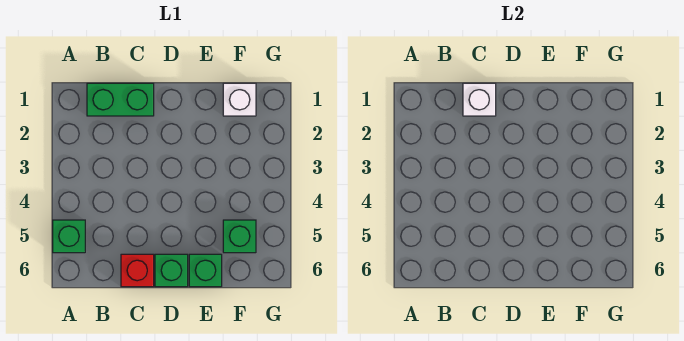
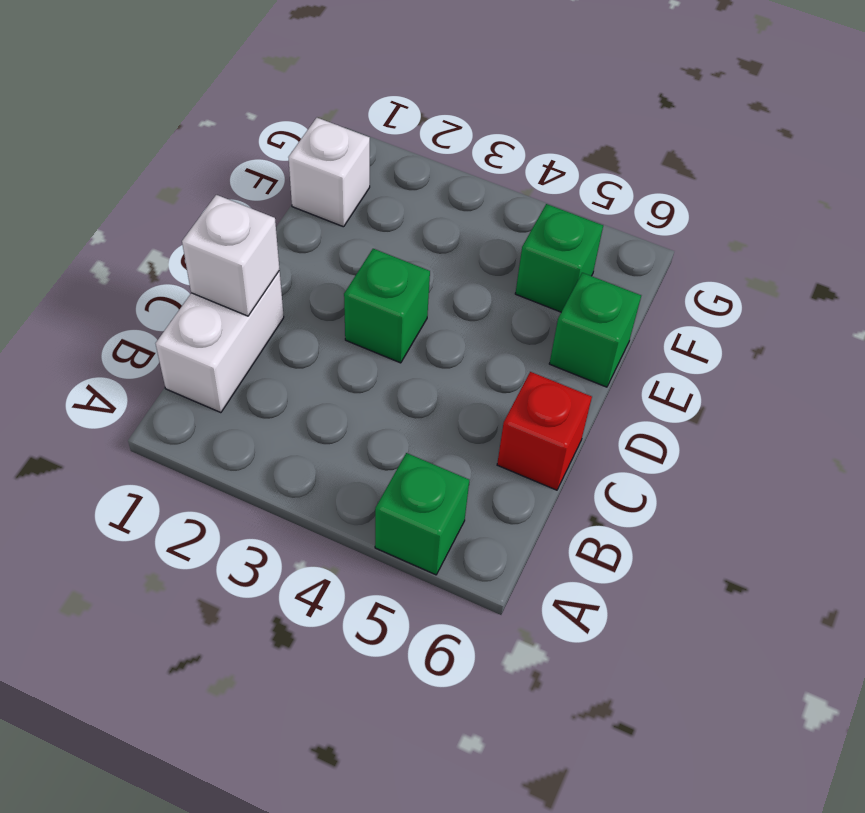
green brick B1:C1 level 1 -> white brick B1:C1 level 1
green brick D6 level 1 -> green brick D3 level 1

